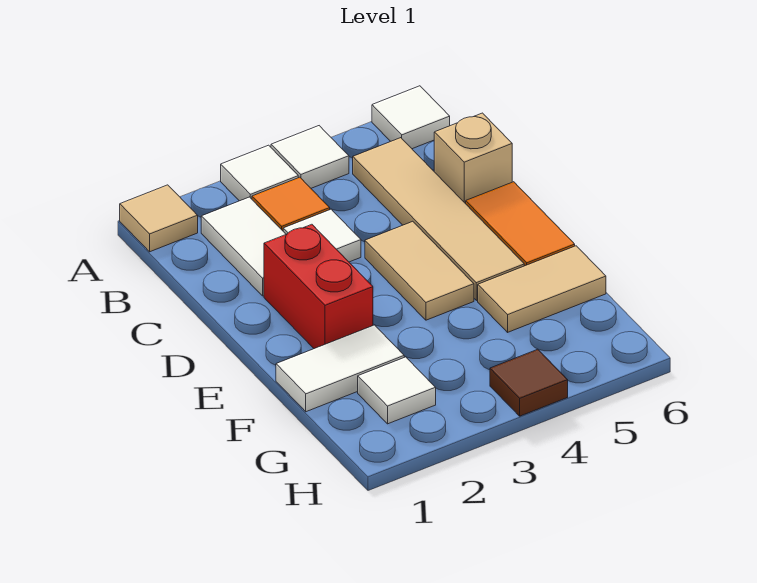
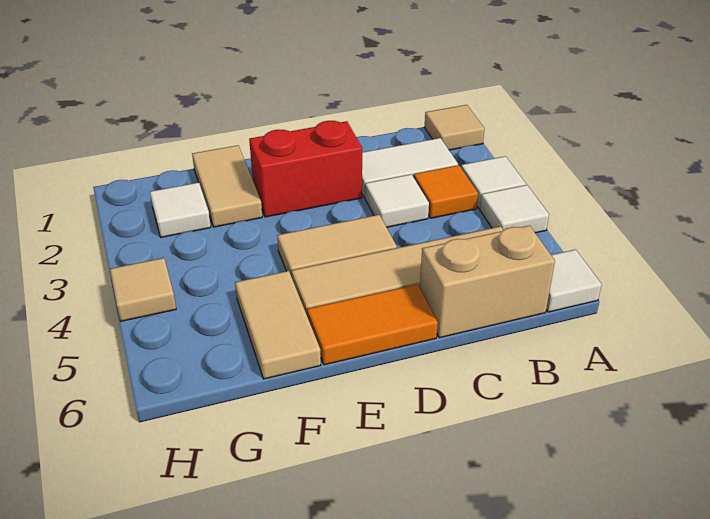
tan brick C6 level 1 -> tan brick B6:C6 level 1
white tile F1:F2 level 1 -> tan tile F1:F2 level 1
brown tile H4 level 1 -> tan tile H4 level 1

